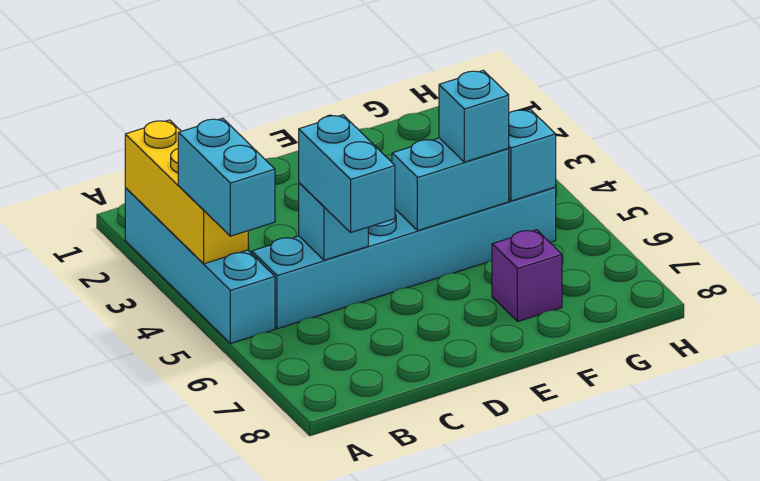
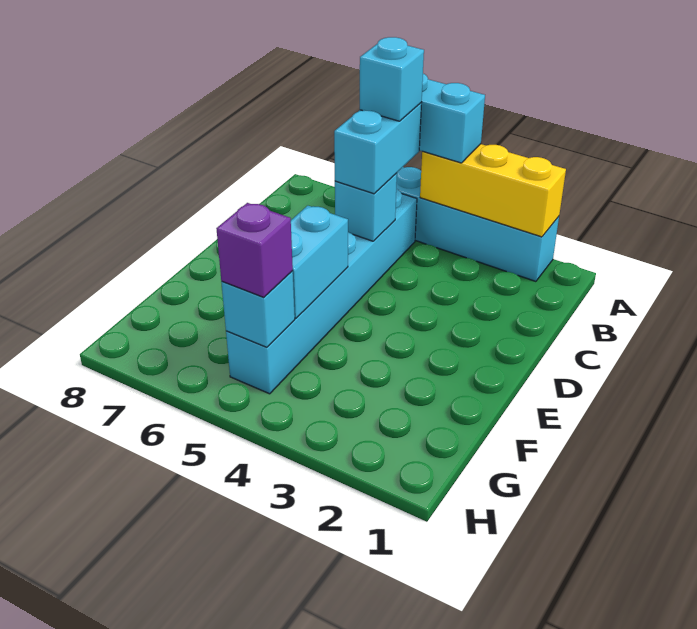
cyan brick C5:C6 level 3 -> cyan brick B5:C5 level 3
cyan brick F5 level 3 -> cyan brick B5 level 4
purple brick F7 level 1 -> purple brick G5 level 3

